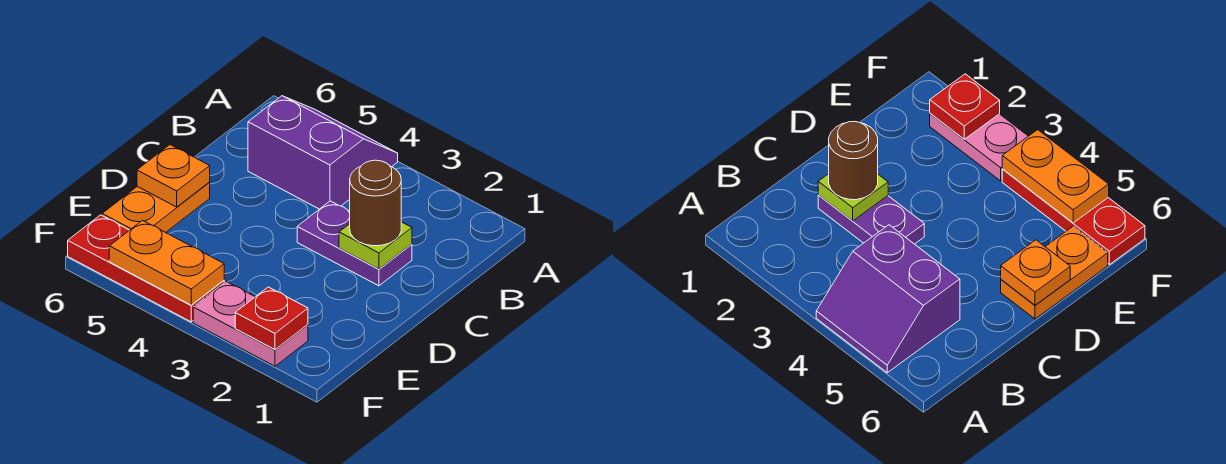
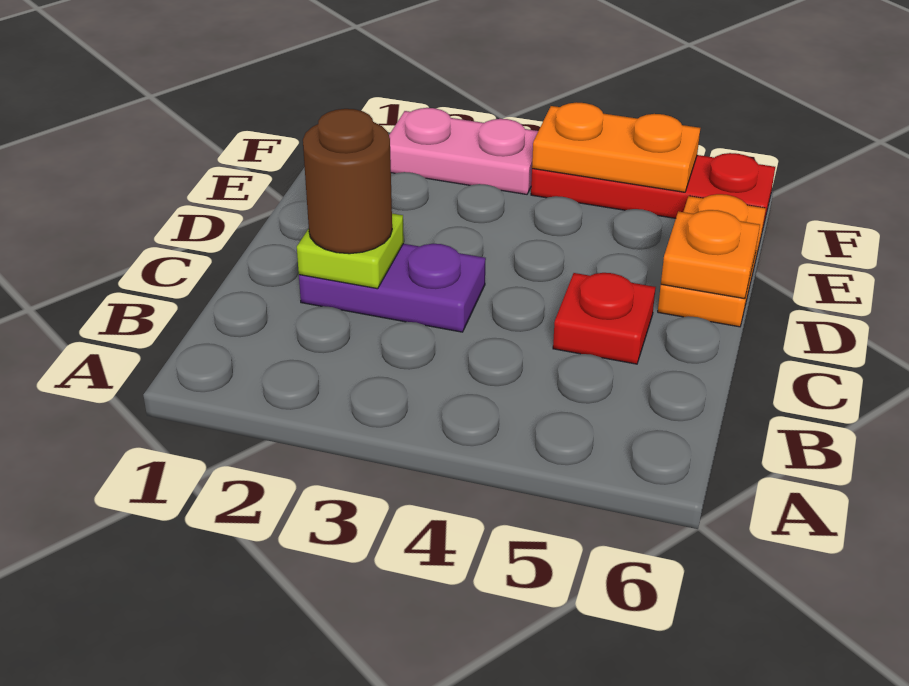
purple slope A4:B5 level 1 top B -> none
red plate F2 level 2 -> red plate C5 level 1

